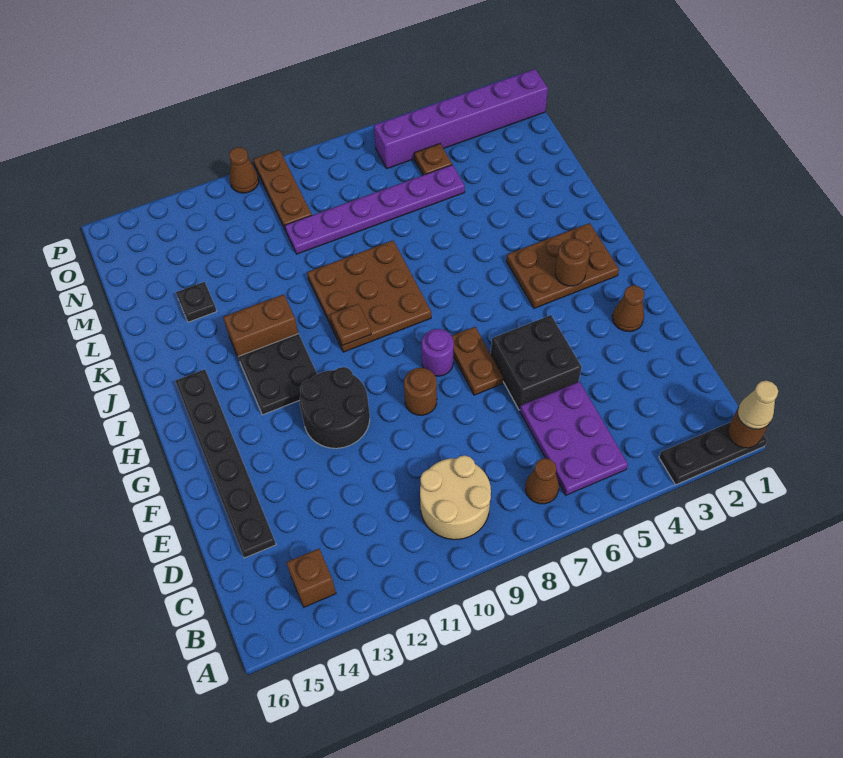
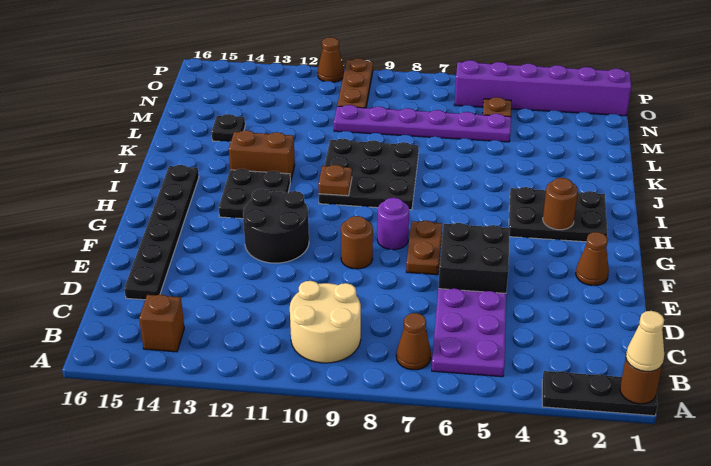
brown plate H2:I4 level 1 -> black plate H2:I4 level 1
brown plate I8:K10 level 1 -> black plate I8:K10 level 1

